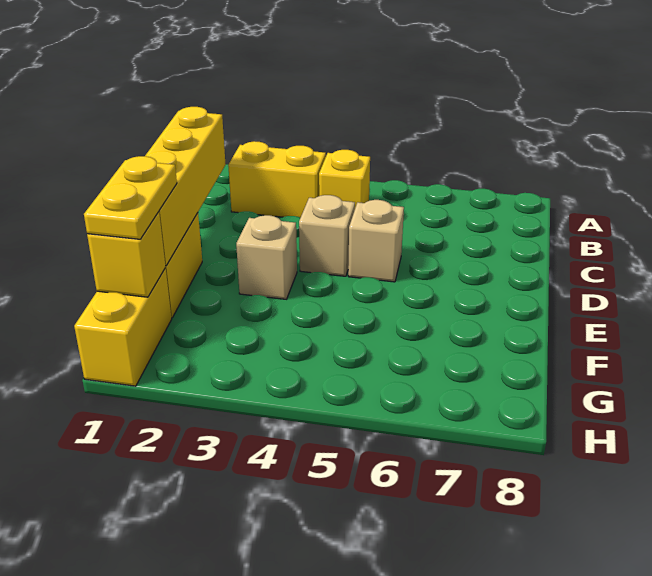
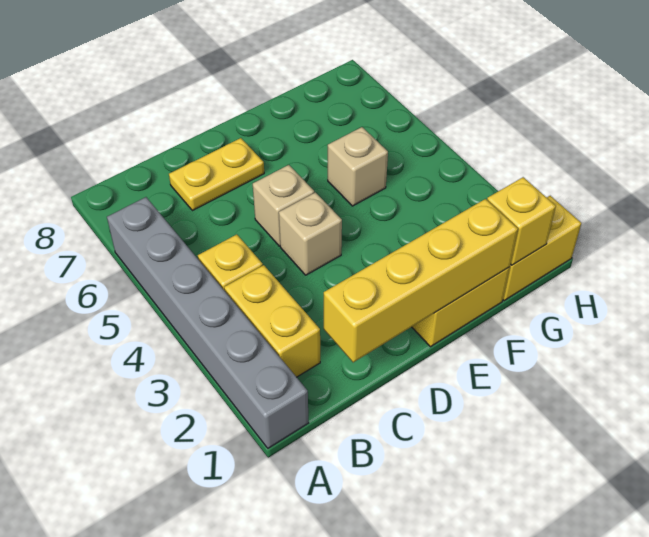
none -> grey brick A1:A6 level 1
tan brick E3 level 1 -> tan brick F5 level 1
yellow plate F1:G1 level 3 -> yellow plate C7:D7 level 1

